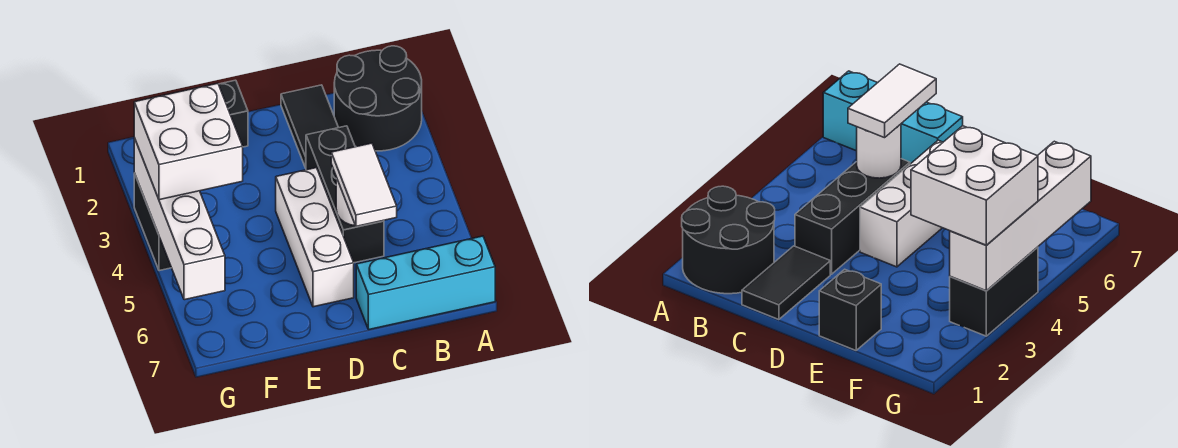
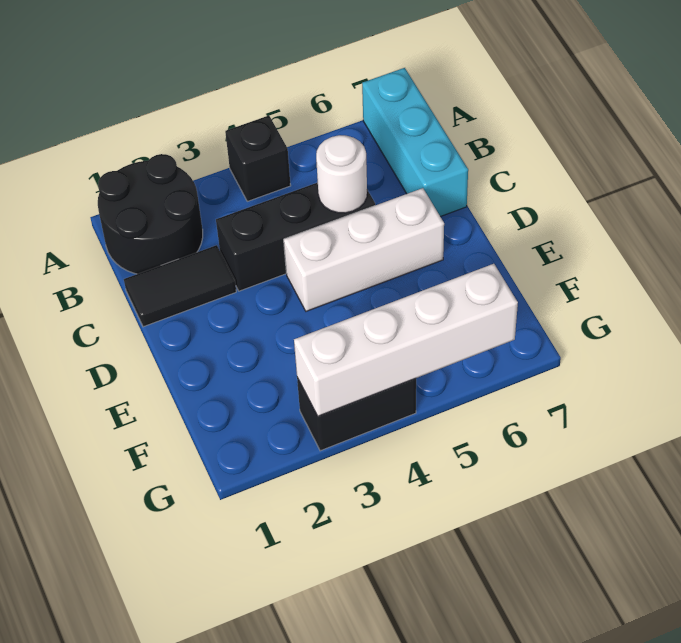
white tile C5:C6 level 3 -> none
black brick E1 level 1 -> black brick A4 level 1
white brick F3:G4 level 3 -> none

